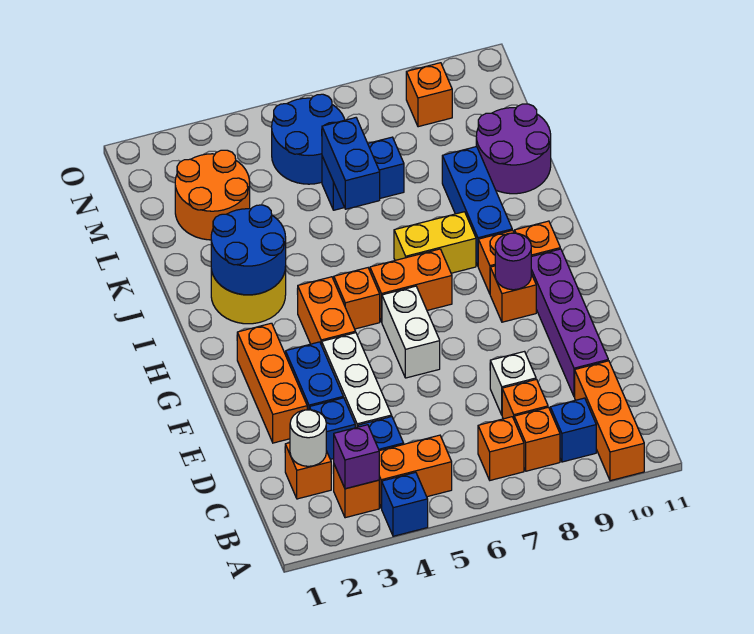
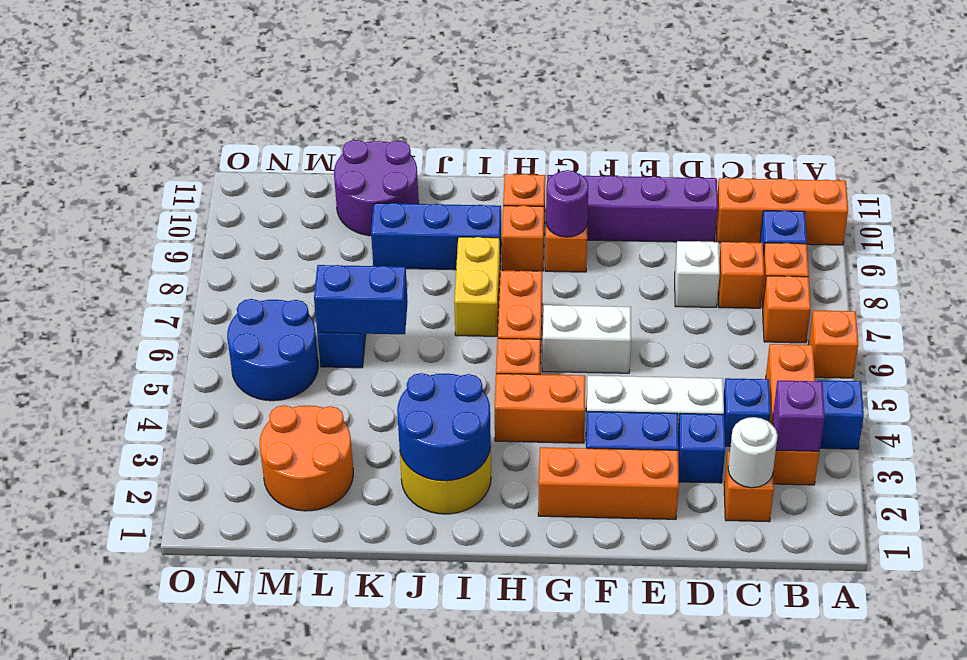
orange brick N9 level 1 -> orange brick A6 level 1

